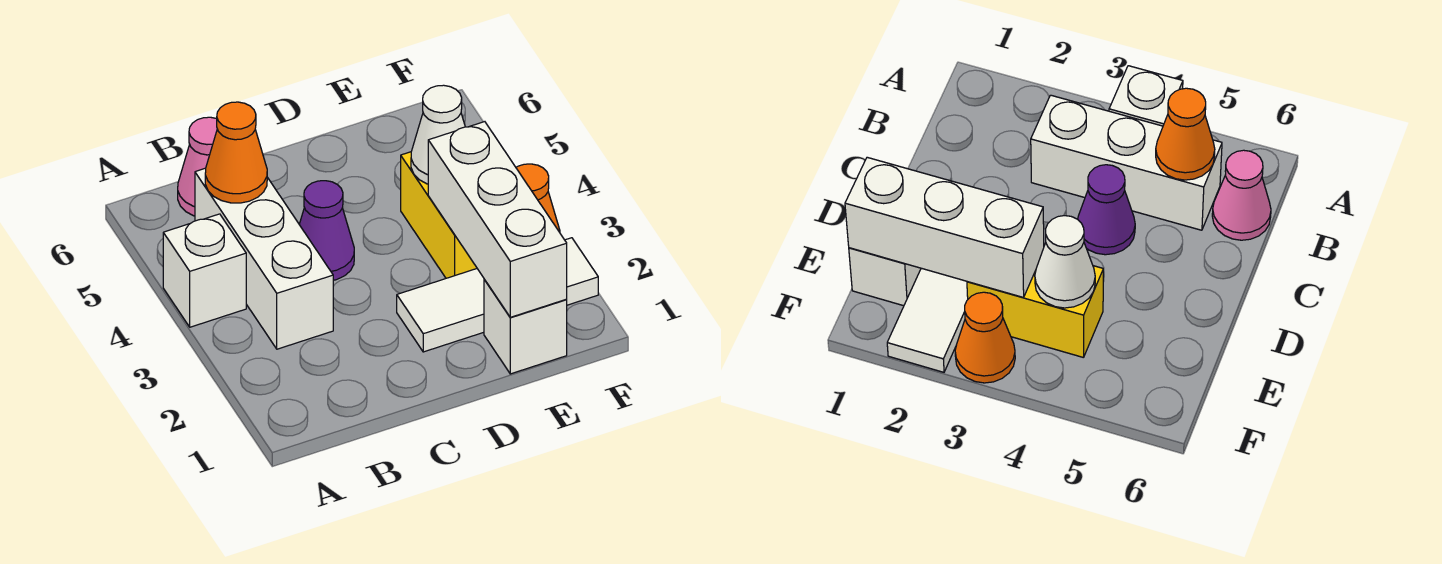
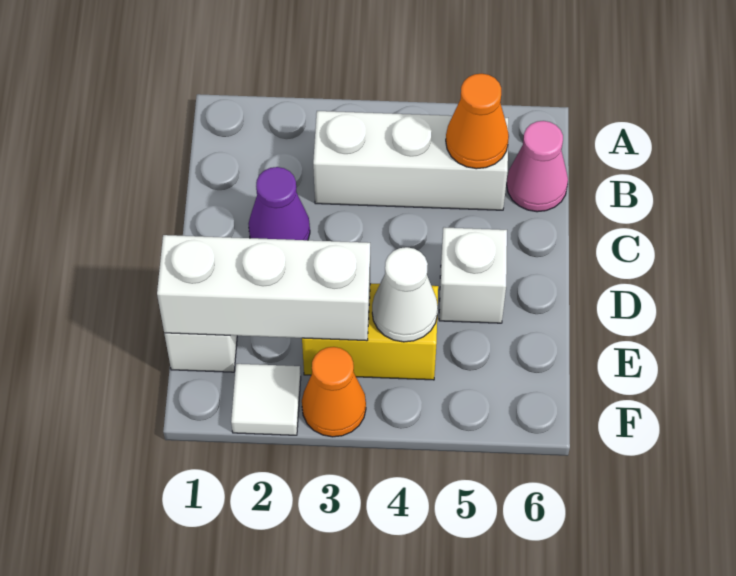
white brick A4 level 1 -> white brick D5 level 1
purple cone C4 level 1 -> purple cone C2 level 1
white tile D2:F2 level 1 -> white tile F2 level 1

